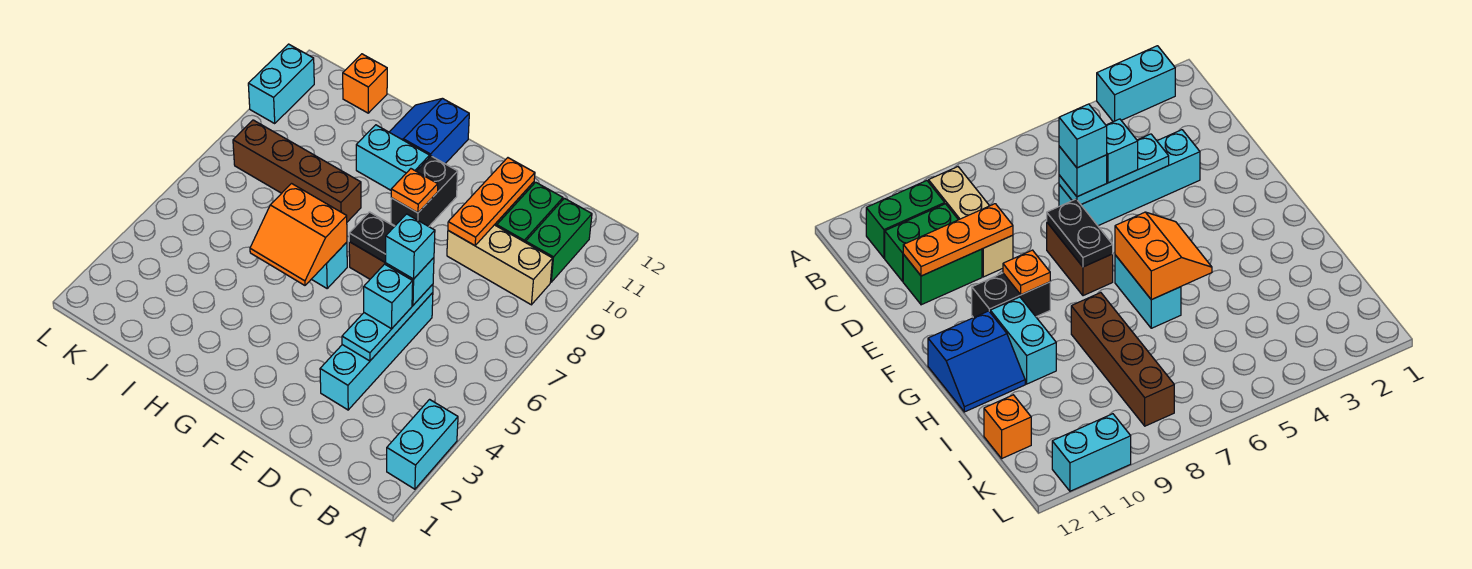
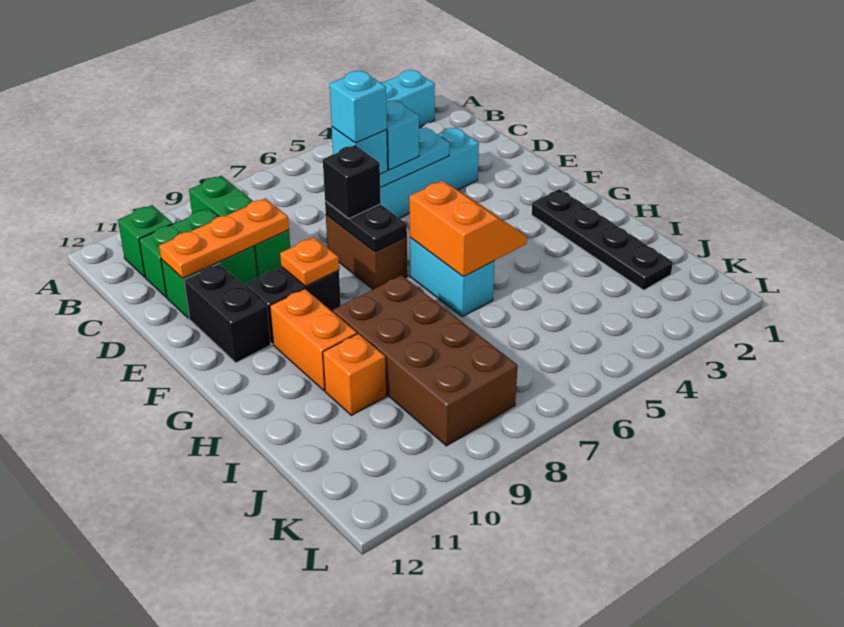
tan brick B9:D9 level 1 -> green brick B9:D9 level 1
green brick B10:B11 level 1 -> green brick B11 level 1
none -> black brick E7 level 3
none -> black brick E11:F11 level 1
none -> black plate G2:J2 level 1
cyan brick G10:H10 level 1 -> orange brick G10:H10 level 1
blue slope G11:H12 level 1 top G -> none
brown brick H8:K8 level 1 -> brown brick H8:K9 level 1
orange brick J12 level 1 -> orange brick I10 level 1
cyan brick L10:L11 level 1 -> none

